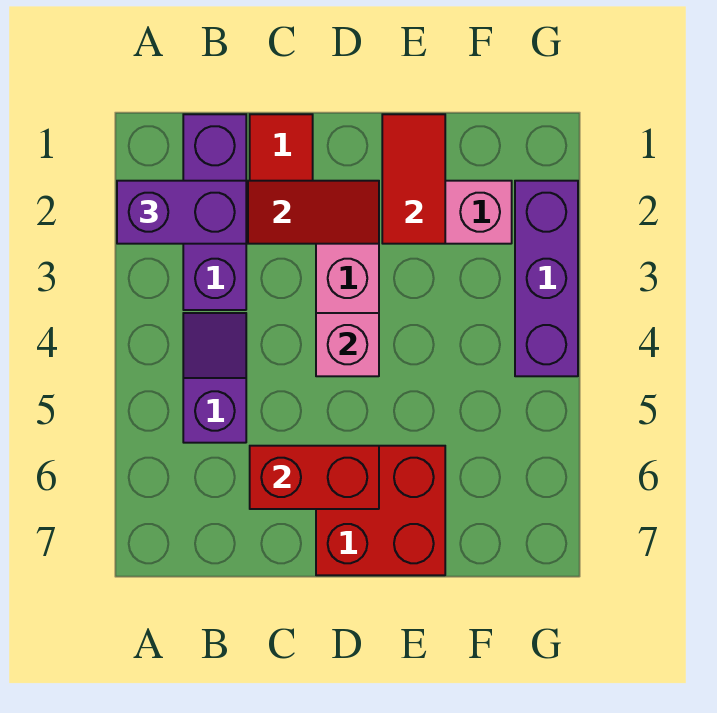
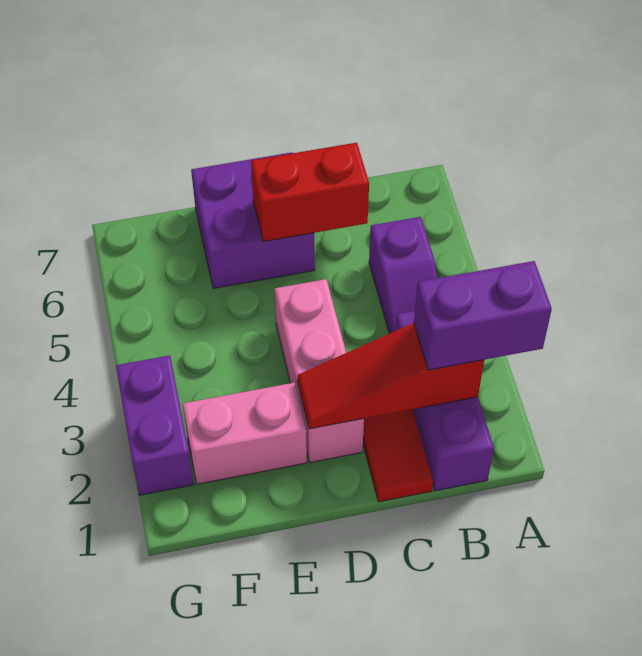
pink brick D4 level 2 -> none
red brick D6:E7 level 1 -> purple brick D6:E7 level 1
red tile E1:E2 level 2 -> none
purple brick G2:G4 level 1 -> purple brick G2:G3 level 1

